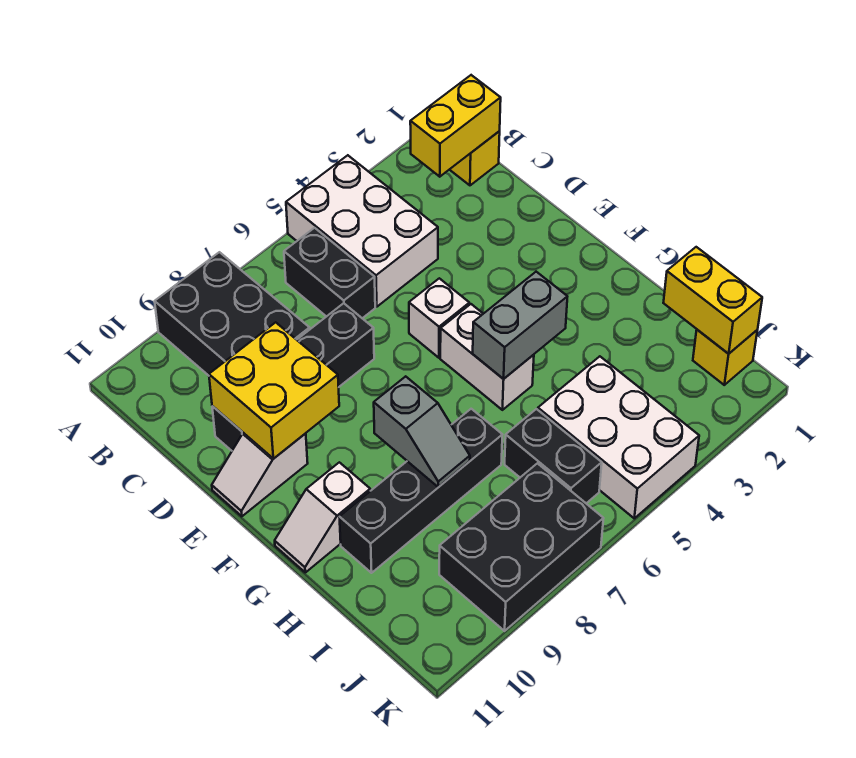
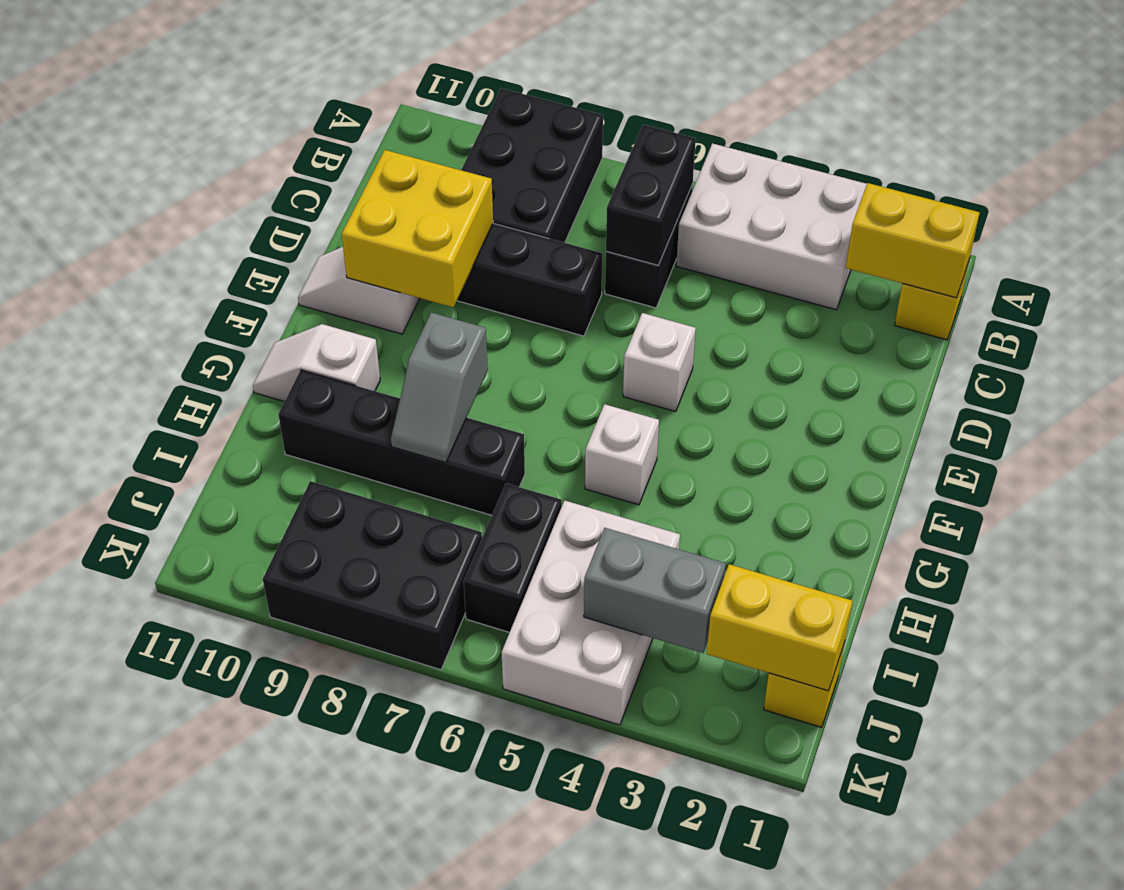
white brick A4:C5 level 1 -> white brick A3:B5 level 1
none -> black brick B6:C6 level 2
white brick F5:G5 level 1 -> white brick G5 level 1
grey brick G4:G5 level 2 -> grey brick J3:J4 level 2
yellow brick I1:J1 level 2 -> yellow brick J1:J2 level 2

